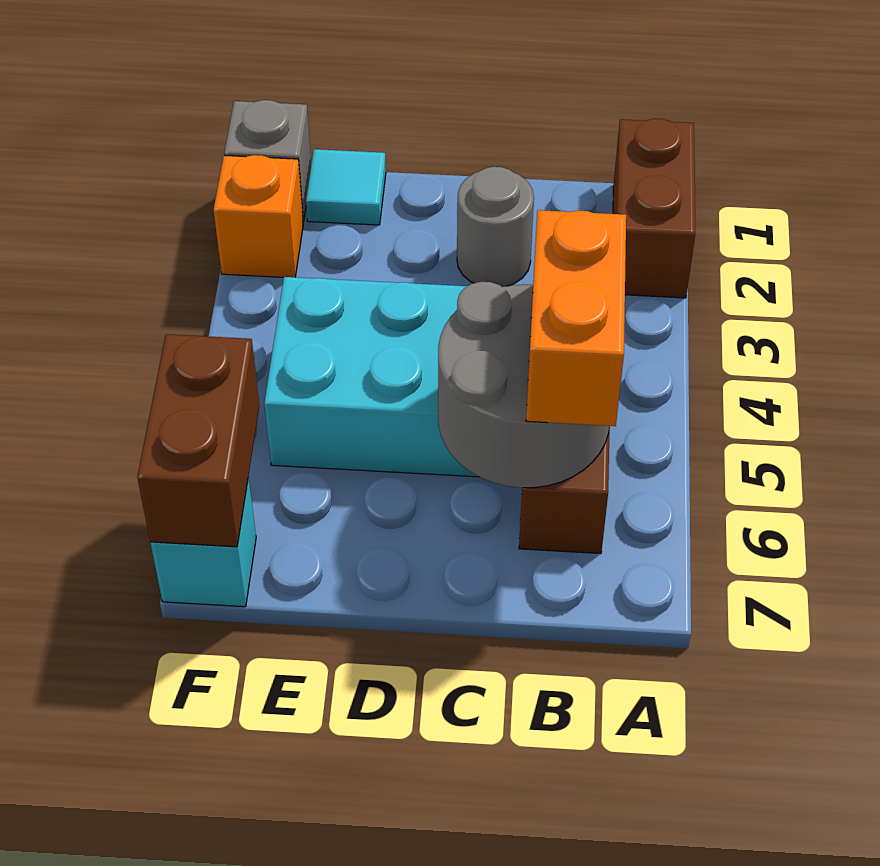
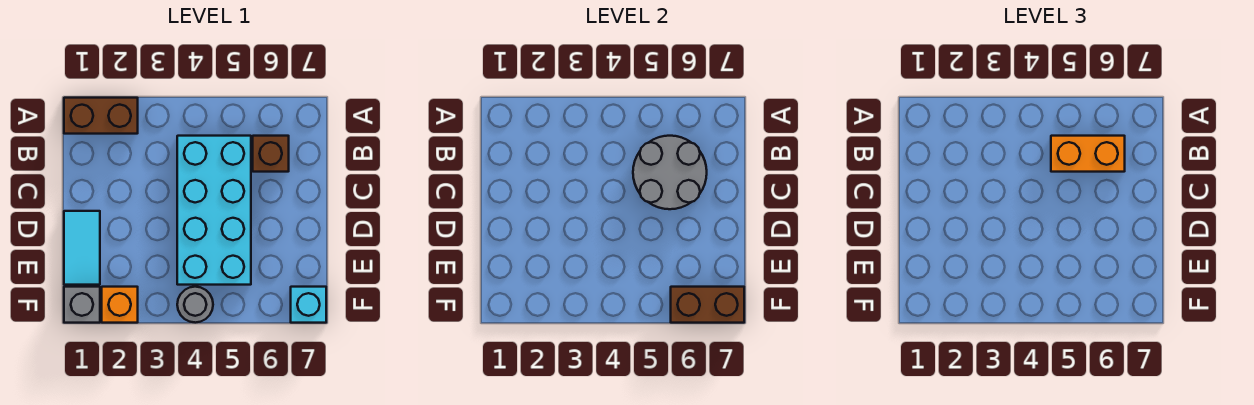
grey round brick C2 level 1 -> grey round brick F4 level 1
cyan tile E1 level 1 -> cyan tile D1:E1 level 1

